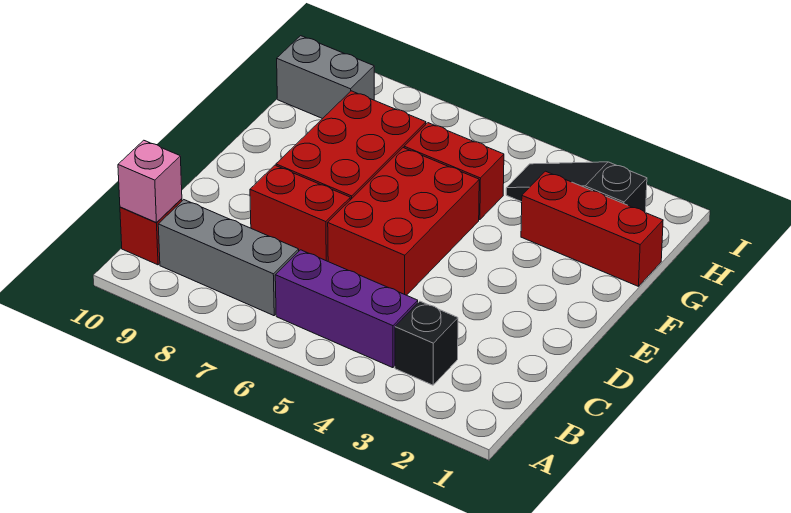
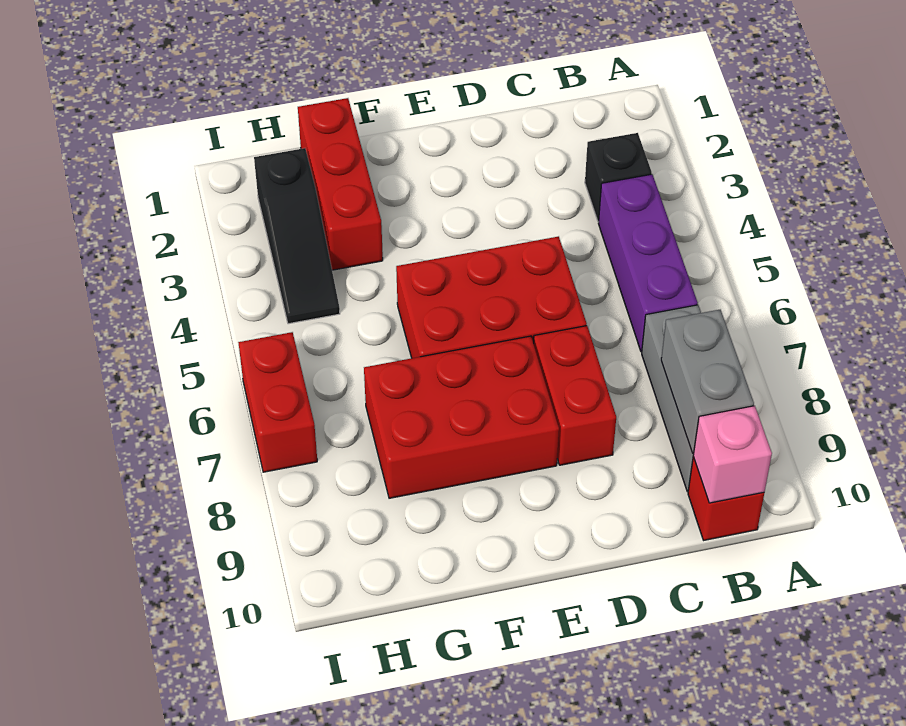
red brick G5:G6 level 1 -> red brick I6:I7 level 1
grey brick H9:H10 level 1 -> grey brick B8:B9 level 2

